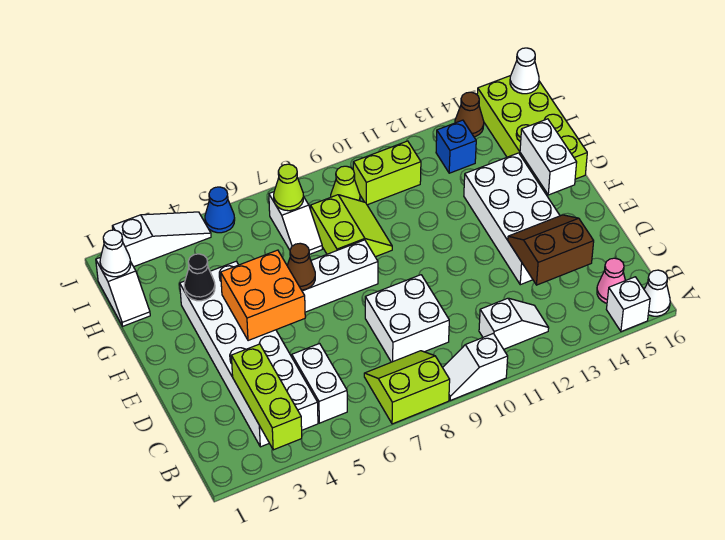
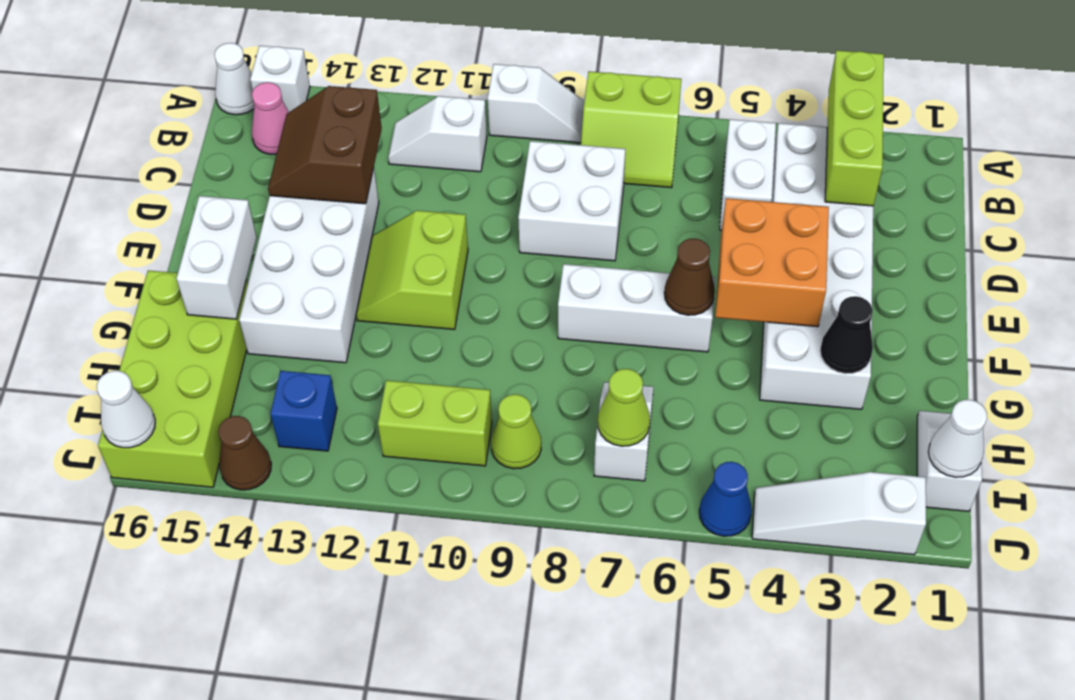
brown slope C13:D14 level 2 top C -> brown slope C13:D14 level 2 top 13
lime slope G8:H9 level 1 top 8 -> lime slope E11:F12 level 1 top 11

